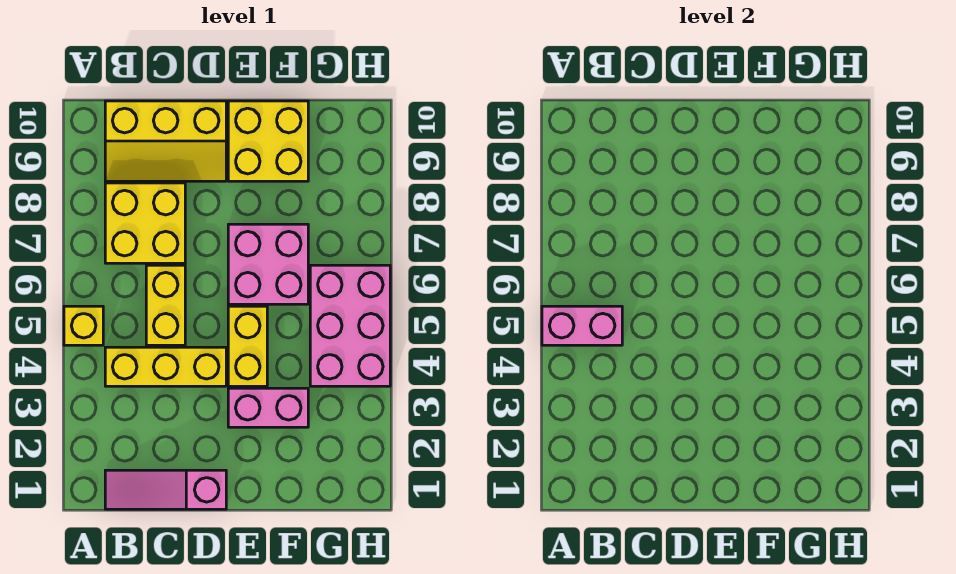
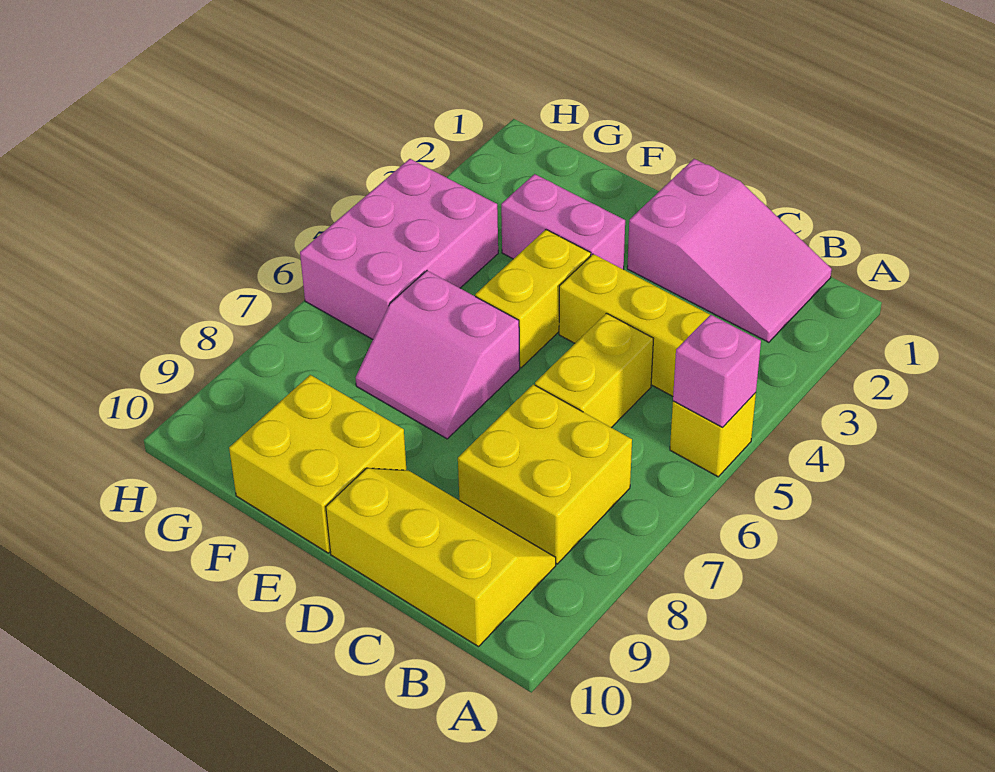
pink brick A5:B5 level 2 -> pink brick A5 level 2
pink slope B1:D1 level 1 top D -> pink slope B1:D2 level 1 top D
pink brick E6:F7 level 1 -> pink slope E6:F7 level 1 top 6

